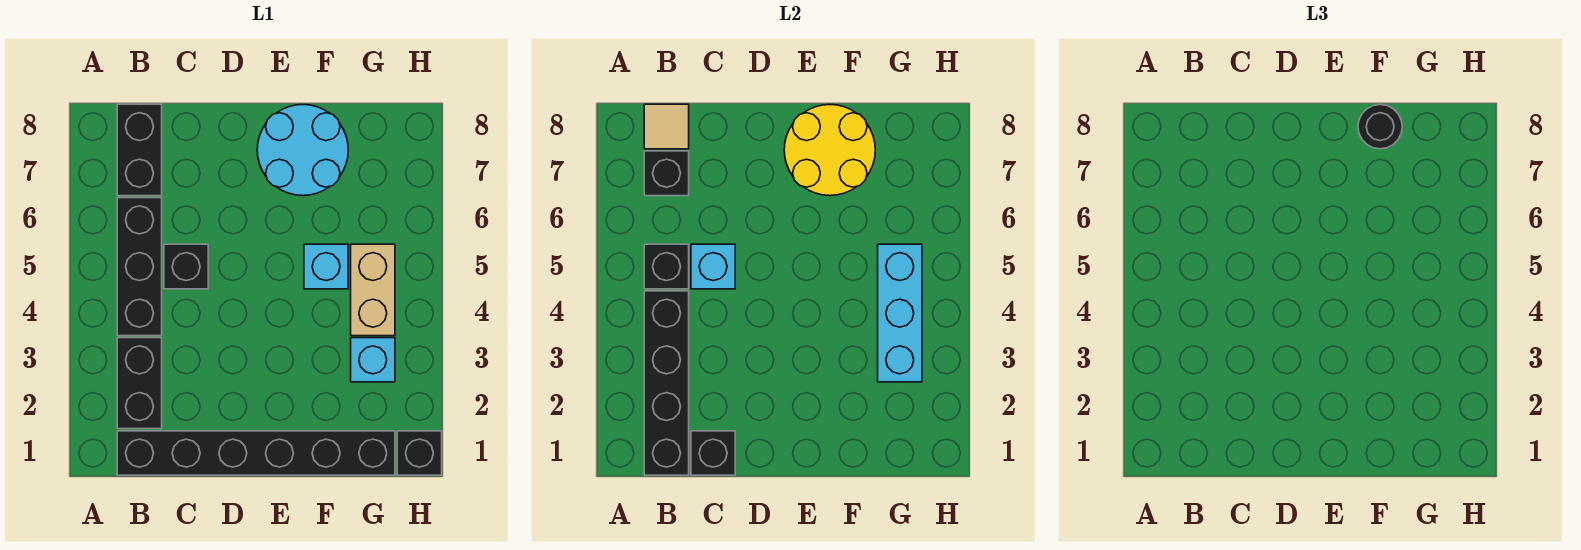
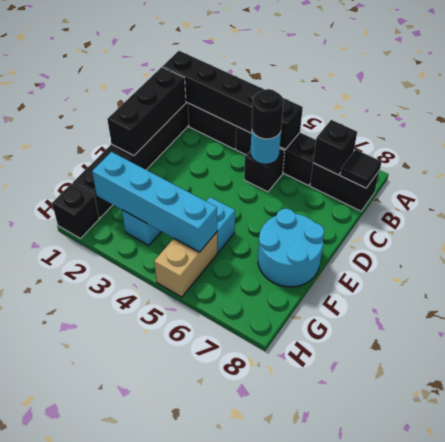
tan tile B8 level 2 -> black tile B8 level 2
black brick C1 level 2 -> black brick C1:E1 level 2
cyan brick C5 level 2 -> cyan round brick C5 level 2
yellow round brick E7:F8 level 2 -> none
black round brick F8 level 3 -> black round brick C5 level 3
cyan brick G3:G5 level 2 -> cyan brick G2:G5 level 2
tan brick G4:G5 level 1 -> tan brick G5:H5 level 1

